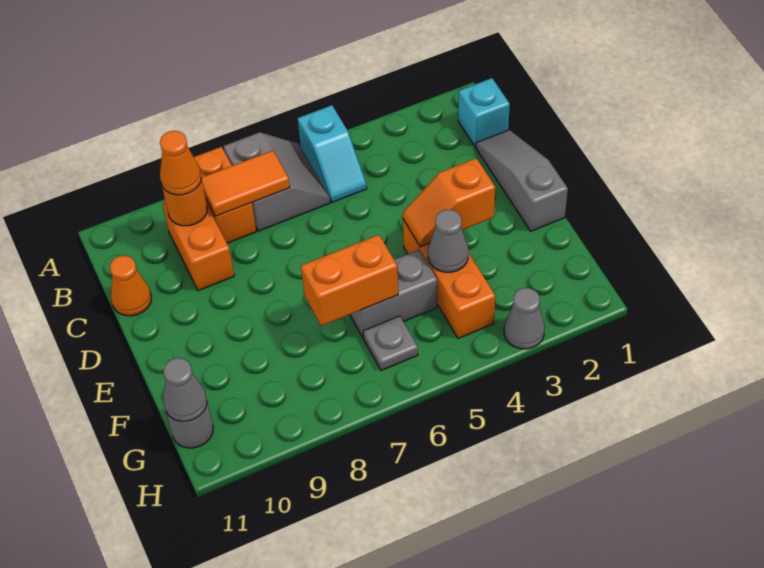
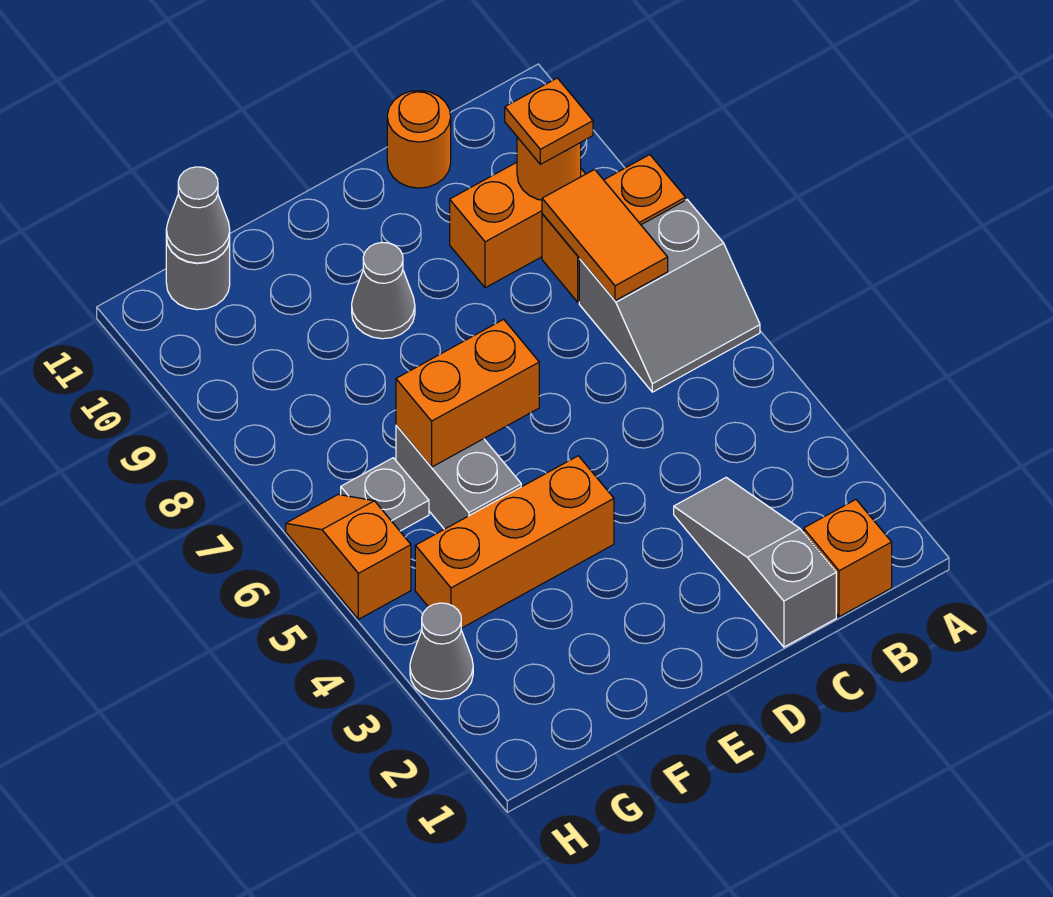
cyan slope A5:B5 level 1 top A -> none
cyan brick B1 level 1 -> orange brick B1 level 1
orange cone B9 level 3 -> orange plate B9 level 3
grey slope C1:E1 level 1 top E -> grey slope C1:C3 level 1 top 1
orange cone C11 level 1 -> orange round brick C11 level 1
orange slope E3:E4 level 2 top 3 -> orange slope H5:H6 level 1 top 5
grey cone F4 level 2 -> grey cone E9 level 1
orange brick F6:F7 level 2 -> orange brick E6:F6 level 2

